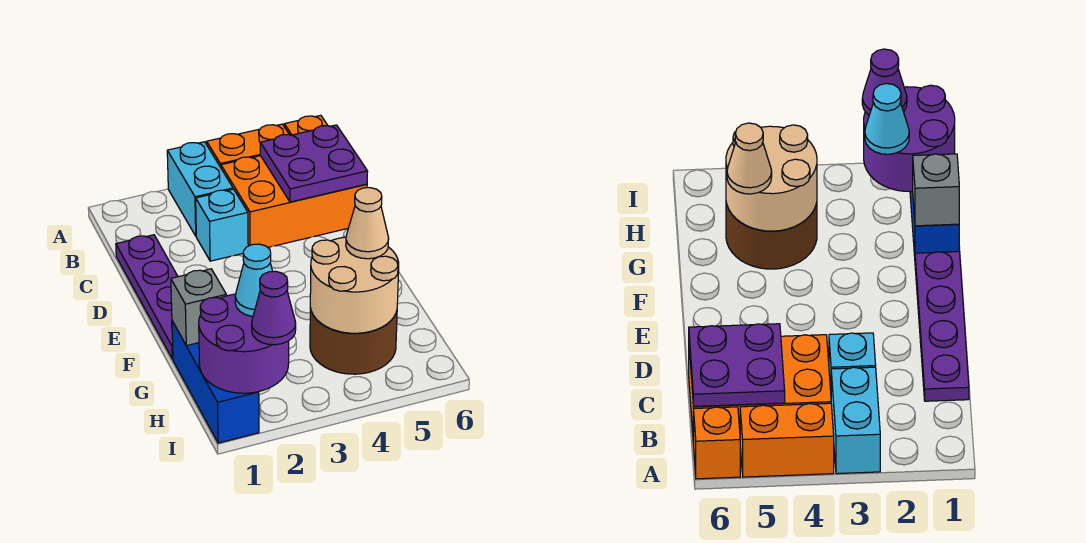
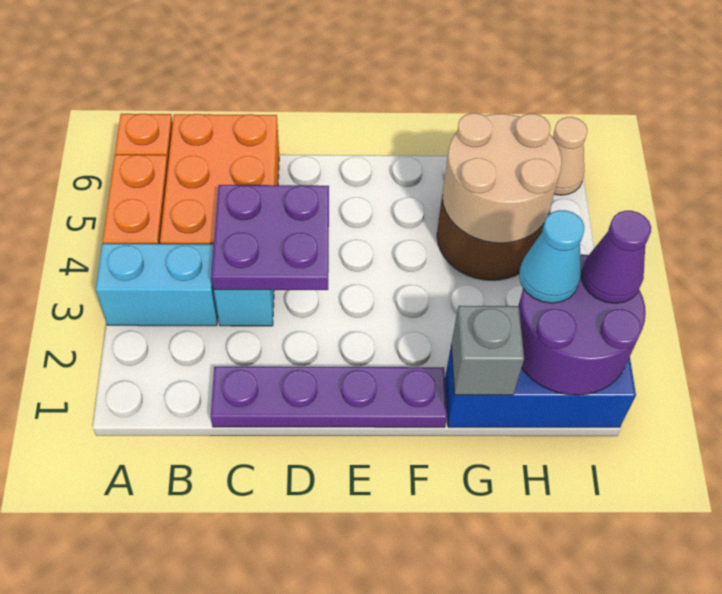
purple plate B5:C6 level 2 -> purple plate C3:D4 level 2
tan cone G5 level 3 -> tan cone I6 level 1

